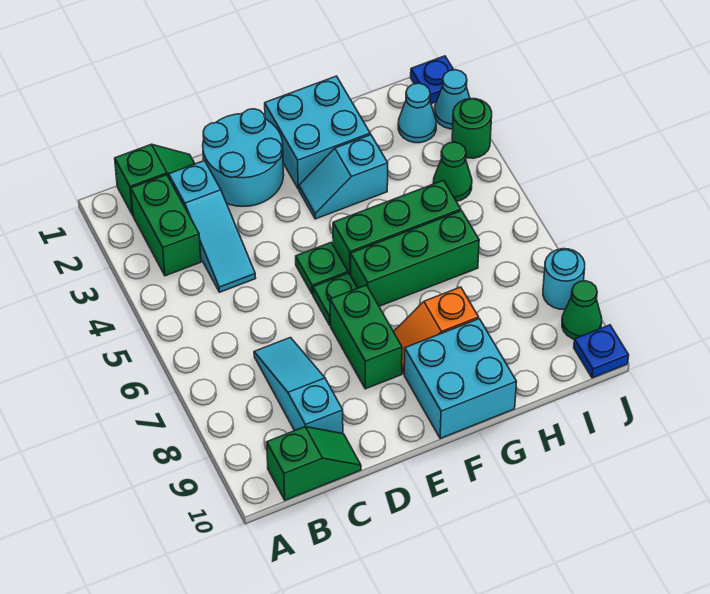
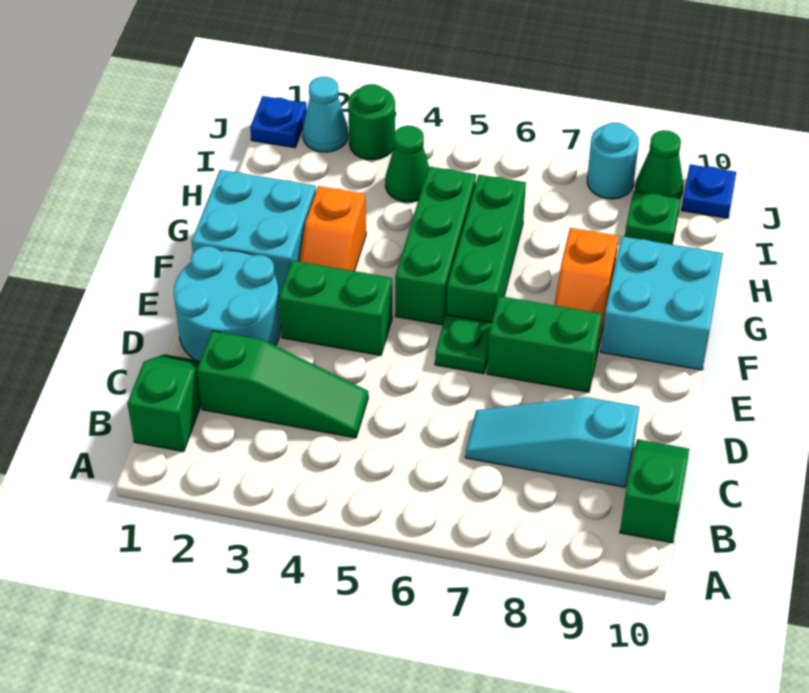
green brick B2:B3 level 1 -> green brick E3:E4 level 1
cyan slope C2:C4 level 1 top 2 -> green slope C2:C4 level 1 top 2
green plate E5 level 1 -> green plate I9 level 1
cyan slope F3:G3 level 1 top G -> orange slope F3:G3 level 1 top G
cyan cone I2 level 1 -> none

